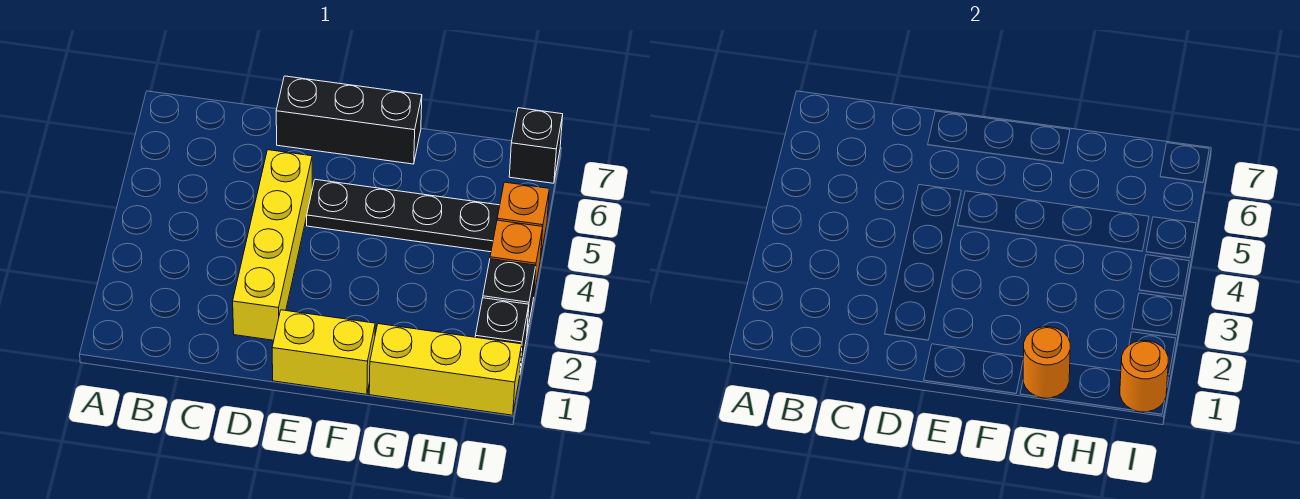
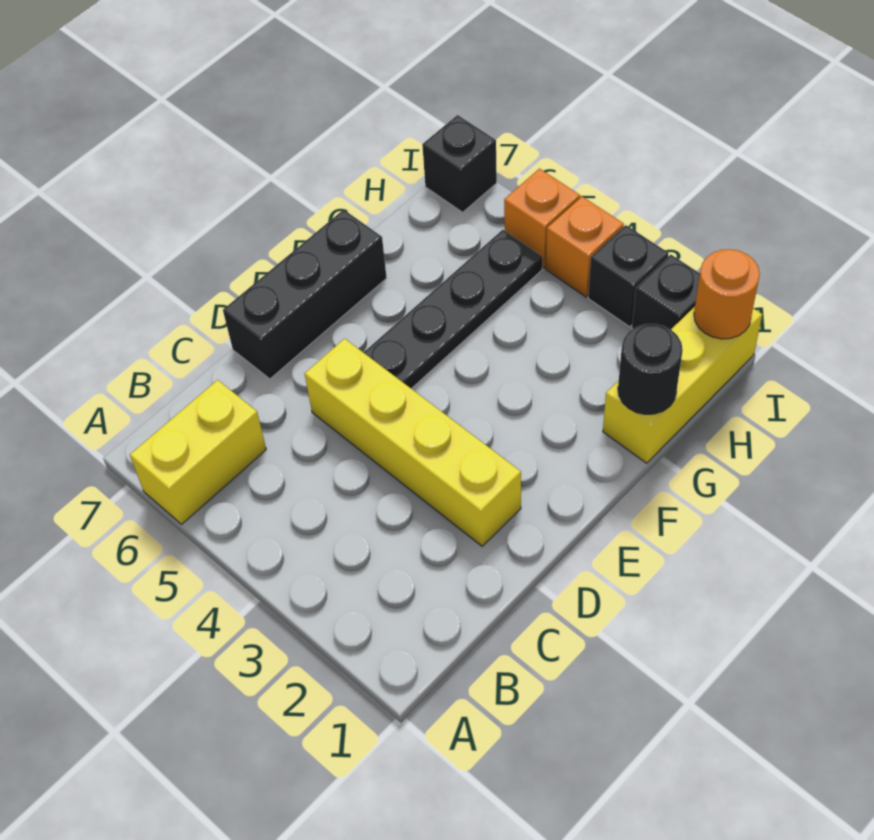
yellow brick E1:F1 level 1 -> yellow brick A6:B6 level 1
orange round brick G1 level 2 -> black round brick G1 level 2

